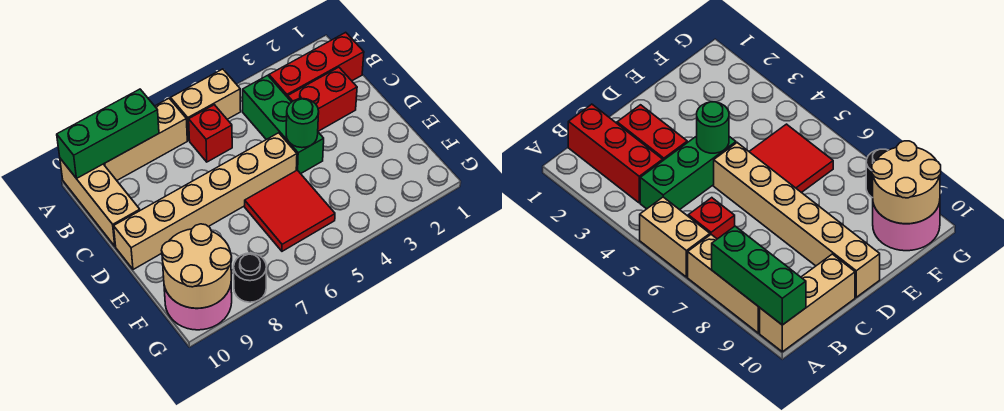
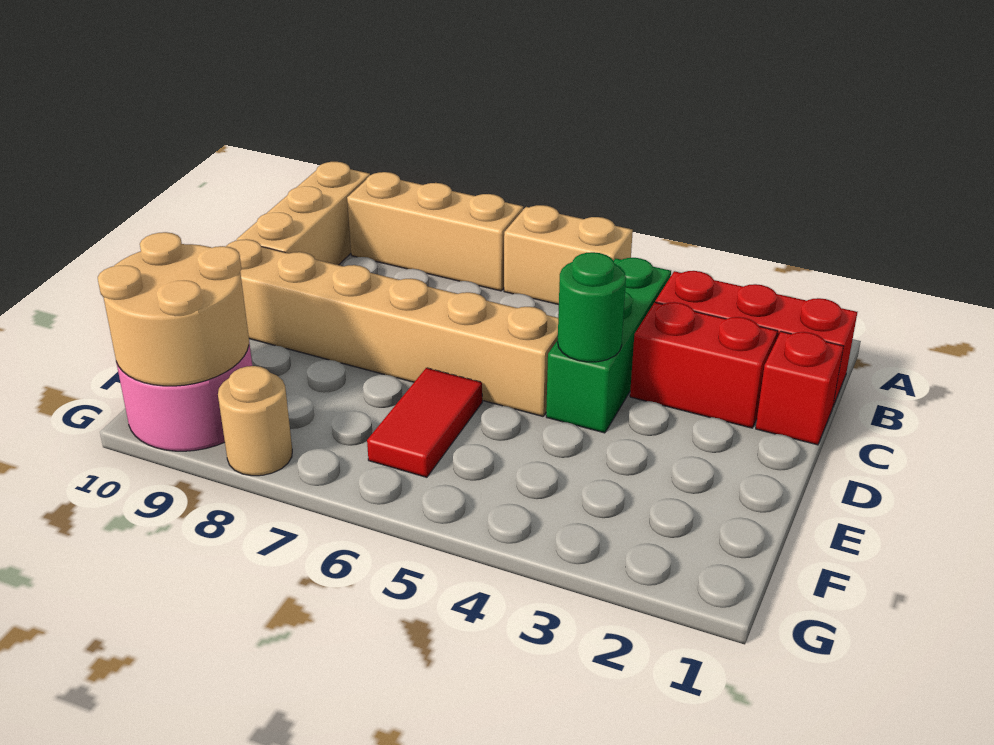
green brick A8:A10 level 2 -> none
red brick B6 level 1 -> red brick C1 level 1
red tile E5:F6 level 1 -> red tile E6:F6 level 1
black round brick G8 level 1 -> tan round brick G8 level 1

